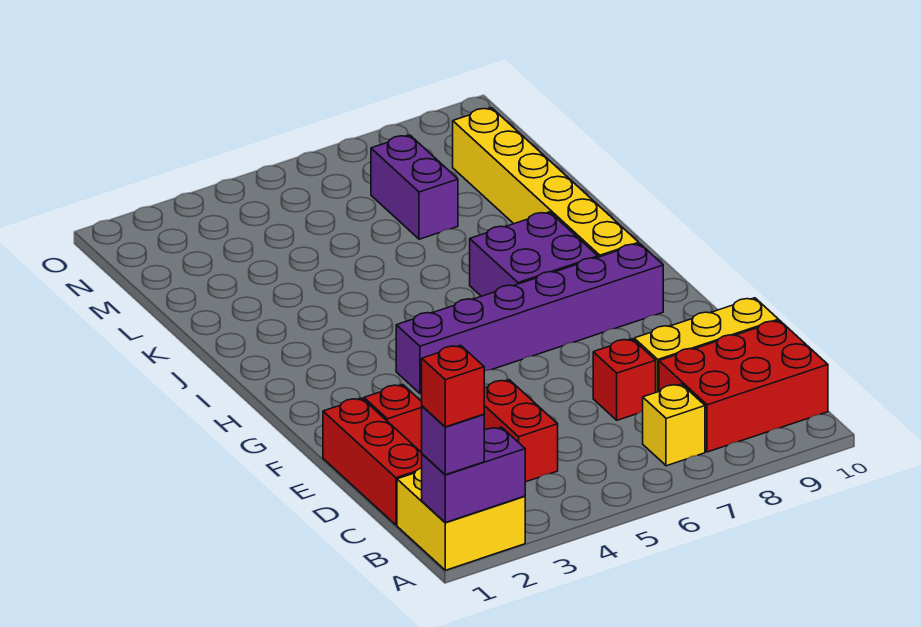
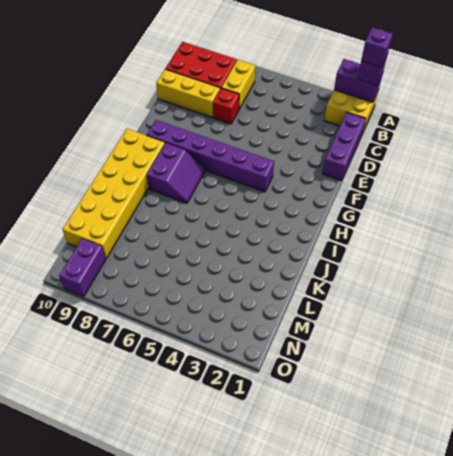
red brick A1 level 4 -> purple brick A1 level 4
yellow brick B7 level 1 -> yellow brick B7:C7 level 1
red brick C1:E1 level 1 -> purple brick C1:E1 level 1
red brick C4:D4 level 1 -> none
red brick E2 level 1 -> none
purple brick H7:I8 level 1 -> purple slope H7:I8 level 1 top 8
yellow brick H9:M9 level 1 -> yellow brick H9:M10 level 1
purple brick L7:M7 level 1 -> purple brick N9:O9 level 1

